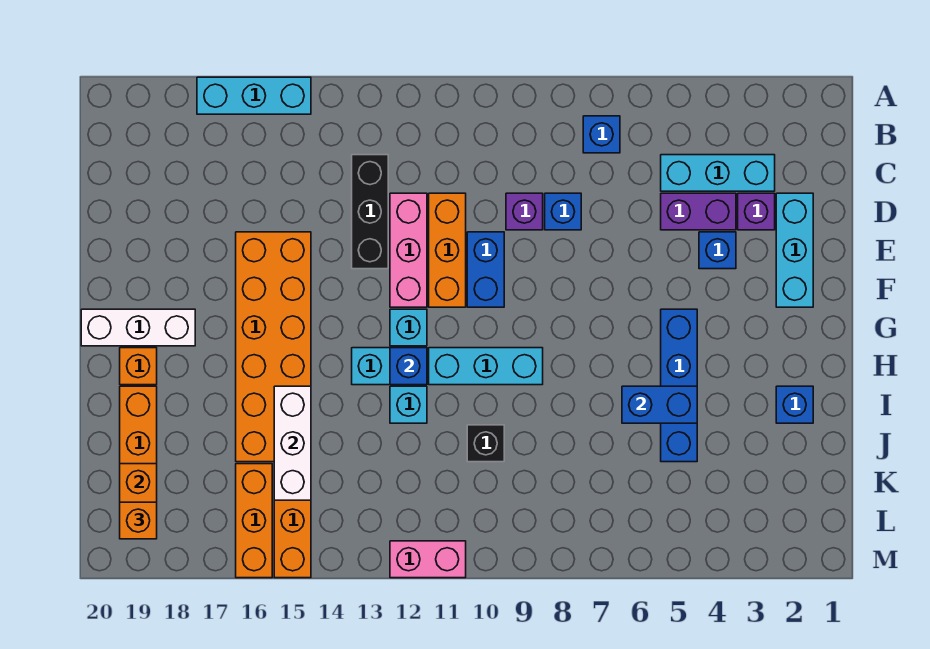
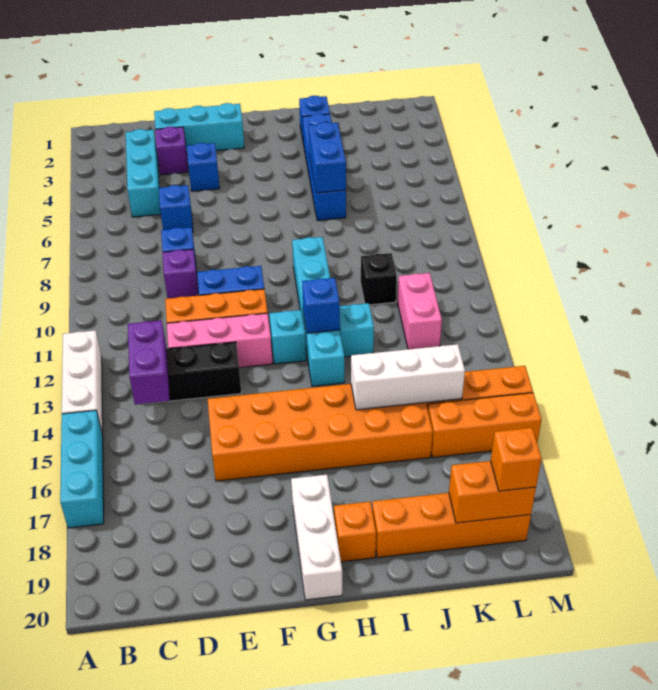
none -> white brick A12:A14 level 1
blue brick B7 level 1 -> blue brick D6 level 1
purple brick D4:D5 level 1 -> purple brick C13:C14 level 2
blue brick G5:J5 level 1 -> blue brick I3:I6 level 1
pink brick M11:M12 level 1 -> pink brick K11:K12 level 1

